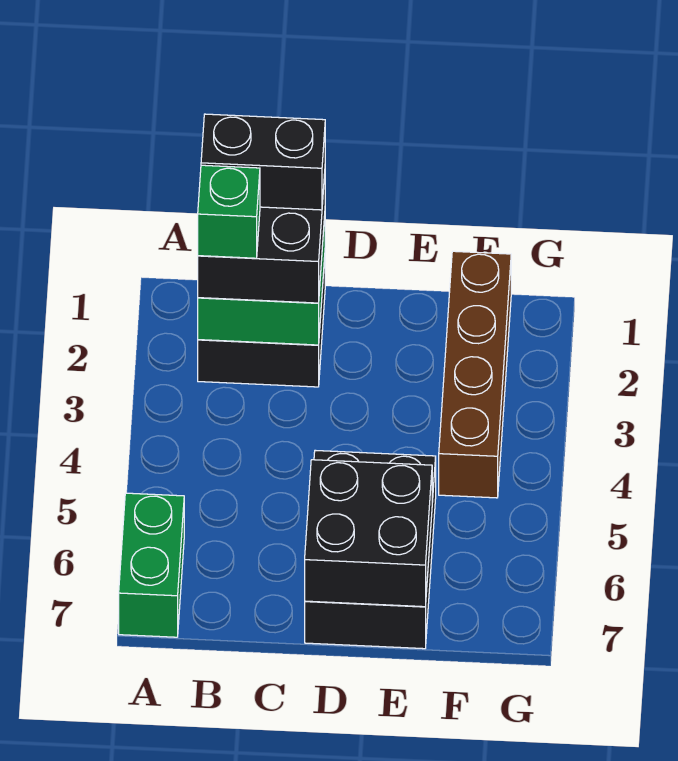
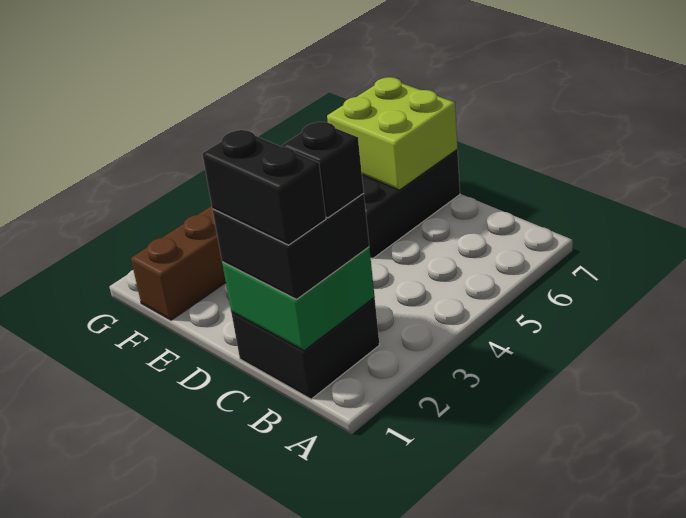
green brick A6:A7 level 1 -> none
green brick B2 level 4 -> black brick B2 level 4
black brick D6:E7 level 2 -> lime brick D6:E7 level 2

